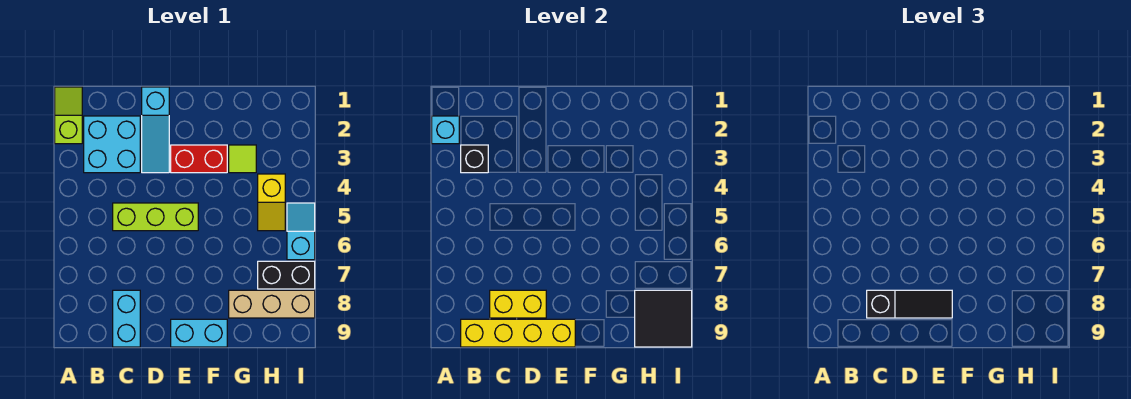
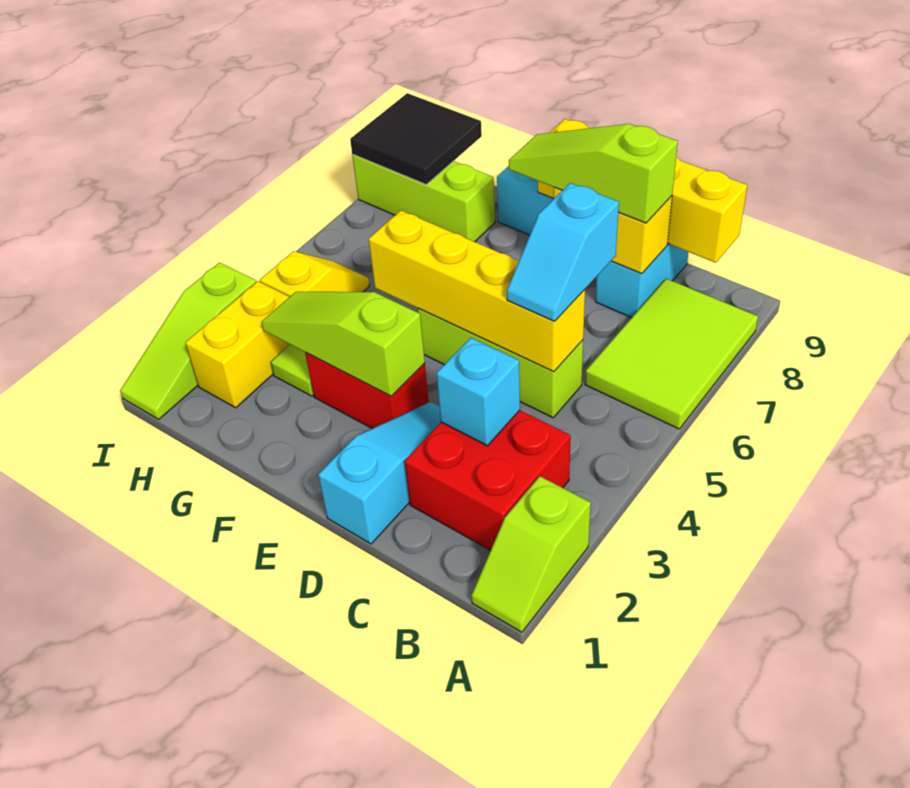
cyan brick A2 level 2 -> cyan brick C3 level 2
none -> lime tile A6:B8 level 1
cyan brick B2:C3 level 1 -> red brick B2:C3 level 1
black brick B3 level 2 -> none
none -> yellow brick C5:F5 level 2
black slope C8:E8 level 3 top C -> lime slope C8:E8 level 3 top C
none -> lime slope E3:G3 level 2 top E
tan brick G8:I8 level 1 -> lime brick G8:I8 level 1
none -> yellow brick H2:H3 level 1
black brick H7:I7 level 1 -> none
none -> lime slope I1:I3 level 1 top 3
cyan slope I5:I6 level 1 top 6 -> cyan slope C5:C6 level 3 top 6

